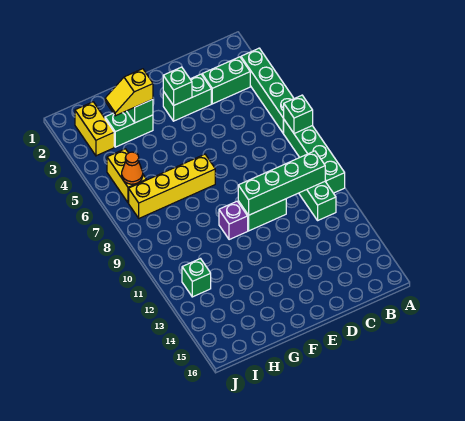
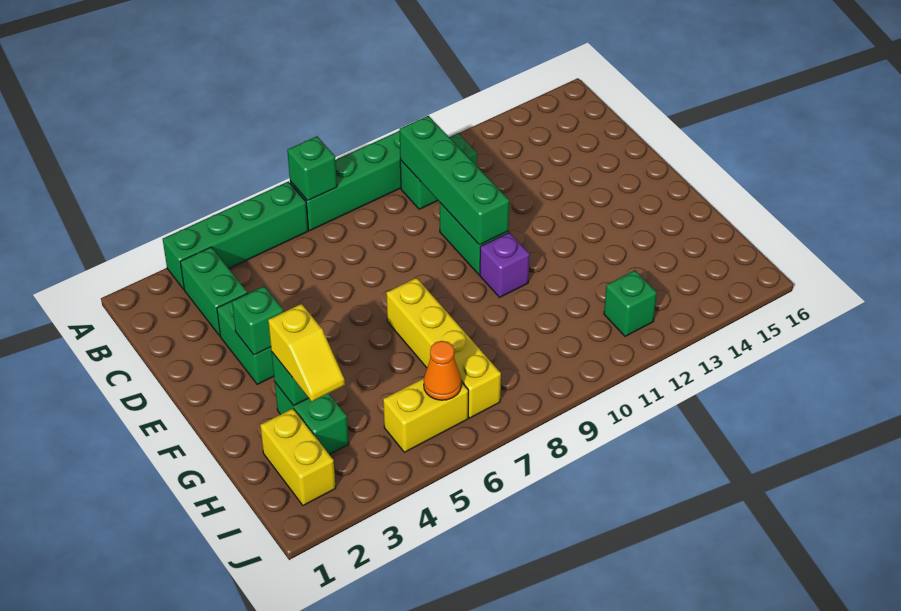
yellow brick I2:I3 level 1 -> yellow brick H2:I2 level 1

